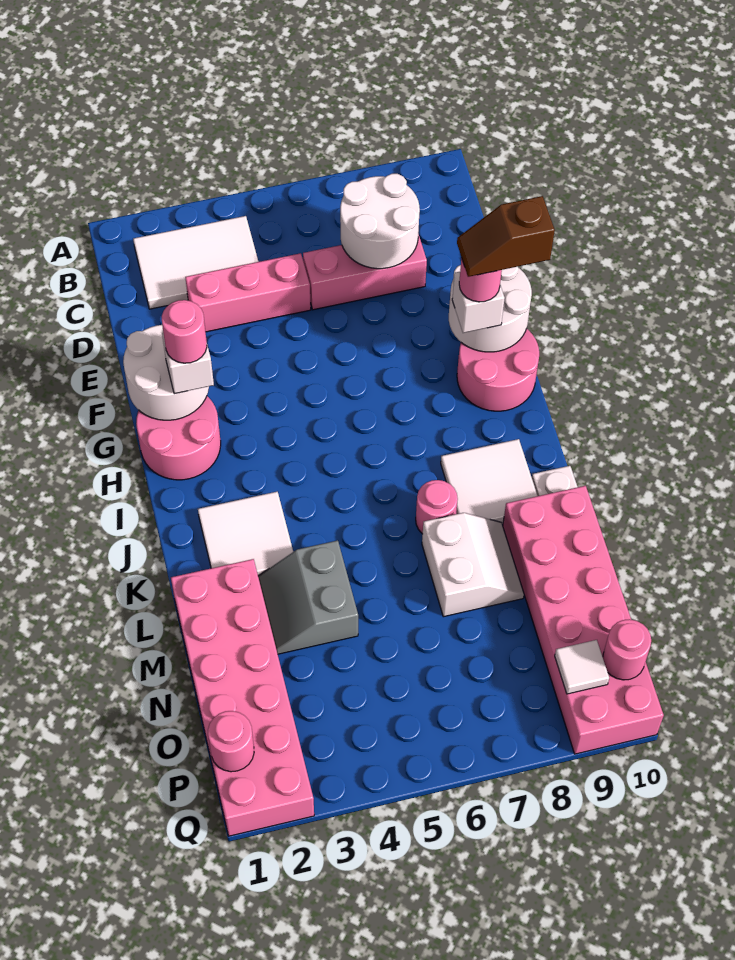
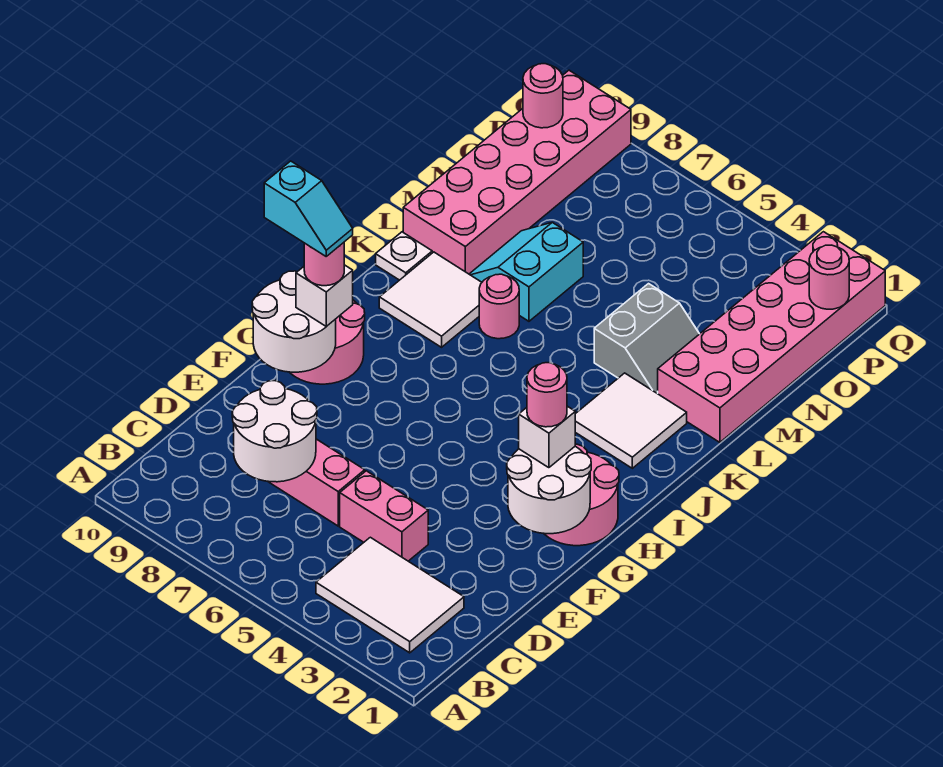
pink brick D3:D5 level 1 -> pink brick D4:D5 level 1
brown slope G9:G10 level 5 top 10 -> cyan slope G9:G10 level 5 top 10
white slope L7:M8 level 1 top 7 -> cyan slope L7:M8 level 1 top 7
white tile P9 level 2 -> none

